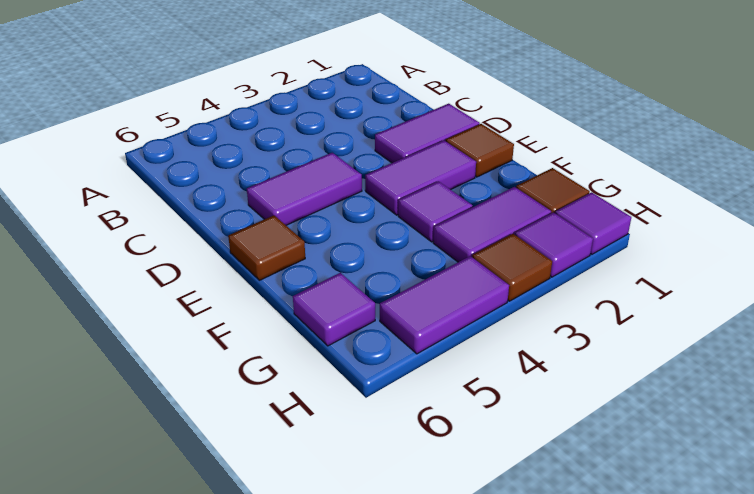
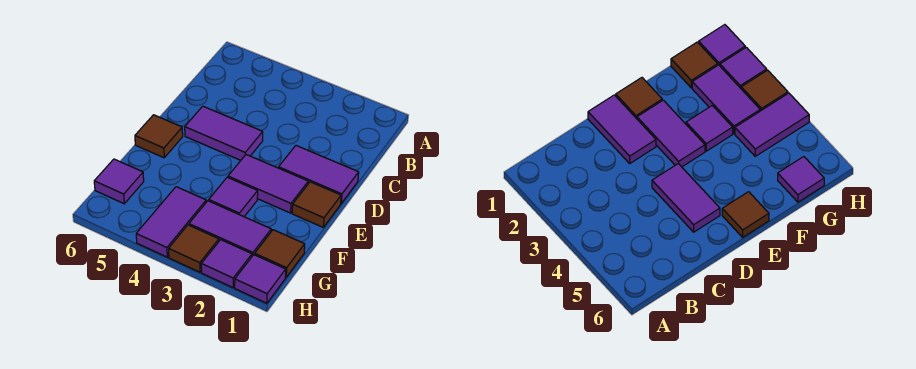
purple tile H4:H5 level 1 -> purple tile G4:H4 level 1

